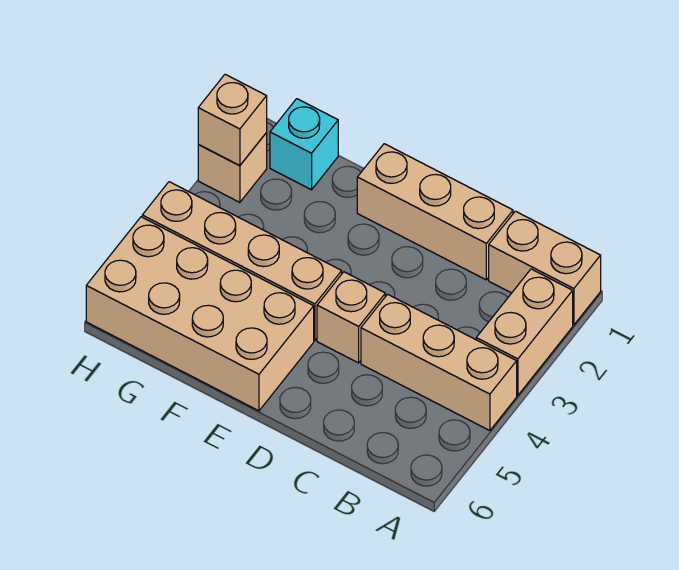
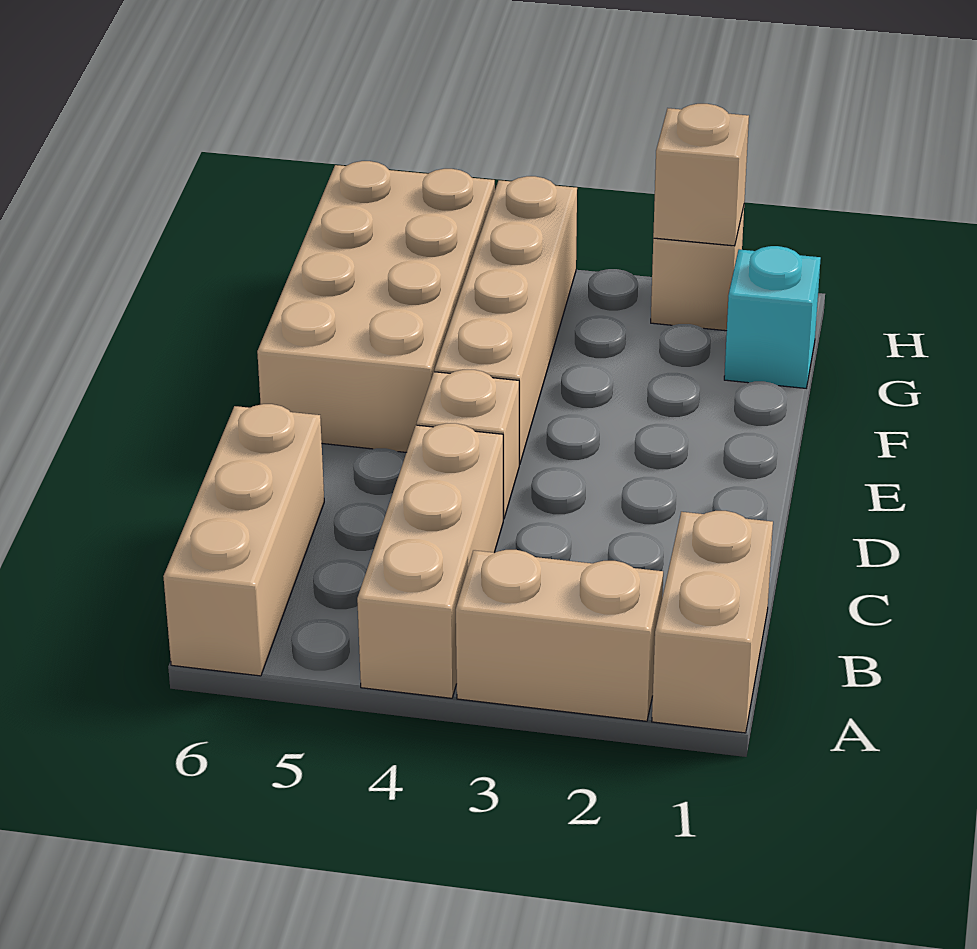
tan brick C1:E1 level 1 -> tan brick A6:C6 level 1

